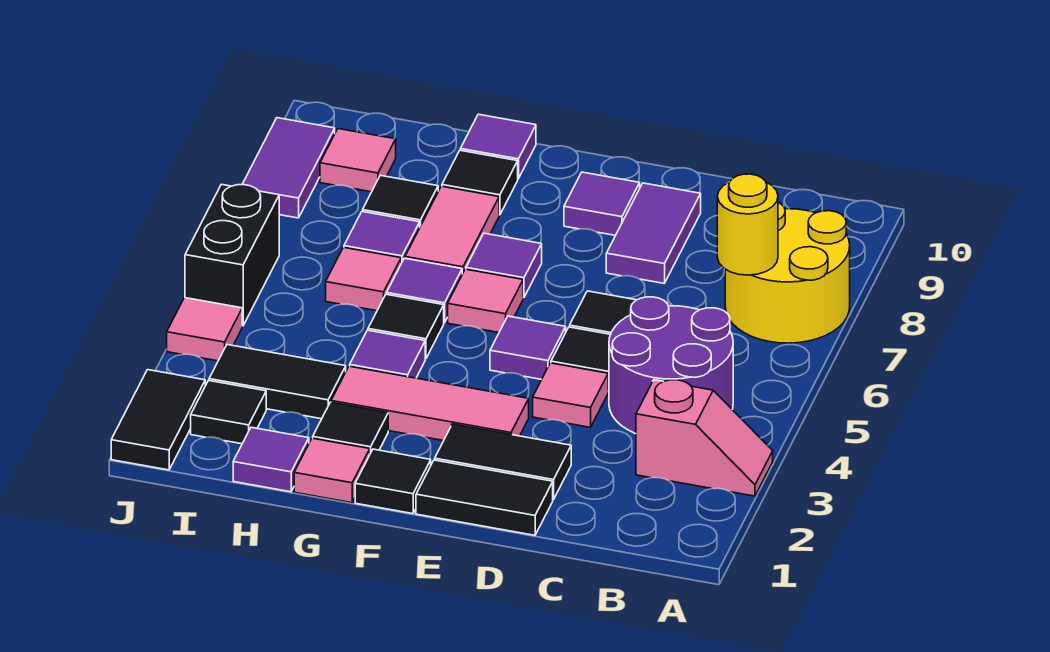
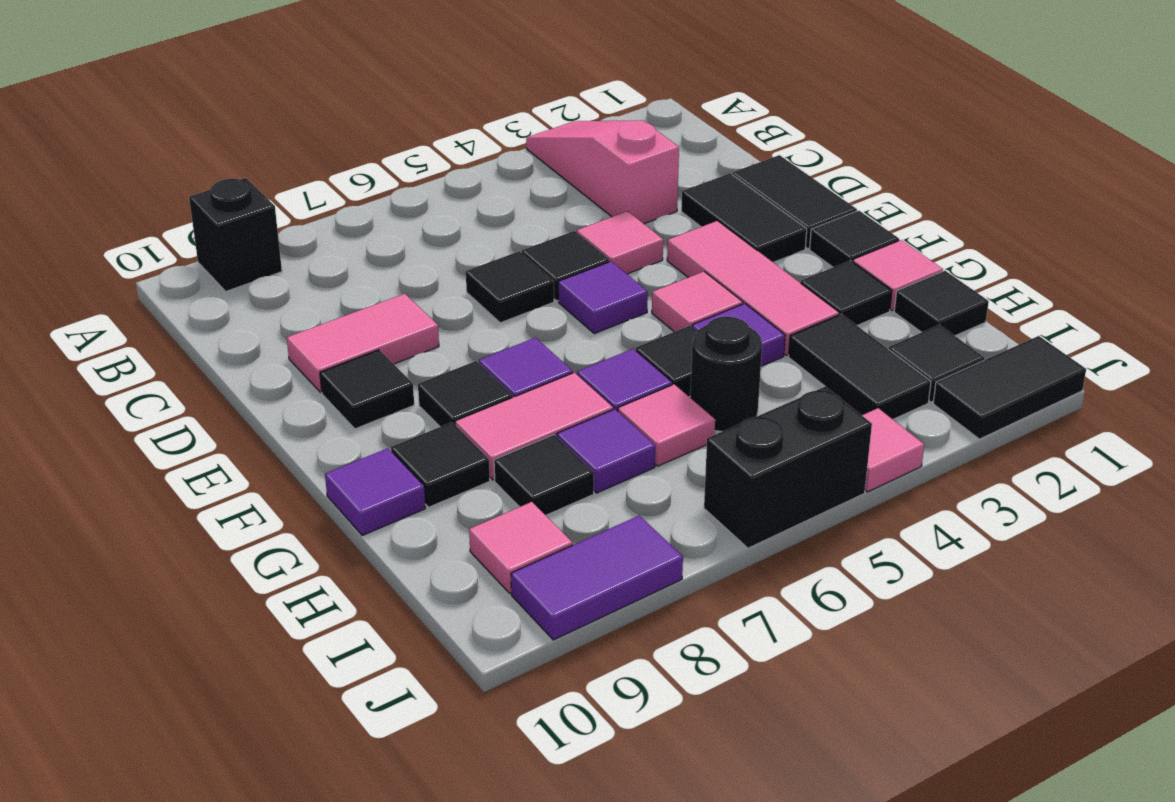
pink slope A3:B3 level 1 top B -> pink slope A3:C3 level 1 top C
yellow round brick A7:B8 level 1 -> none
none -> black brick A9 level 1
purple round brick B4:C5 level 1 -> none
yellow round brick B7 level 2 -> none
purple tile D8:D9 level 1 -> pink tile D8:D9 level 1
purple tile E9 level 1 -> black tile E9 level 1
pink tile F6 level 1 -> pink tile F4 level 1
none -> black tile F8 level 1
purple tile H1 level 1 -> black tile H1 level 1
none -> black round brick H5 level 1

